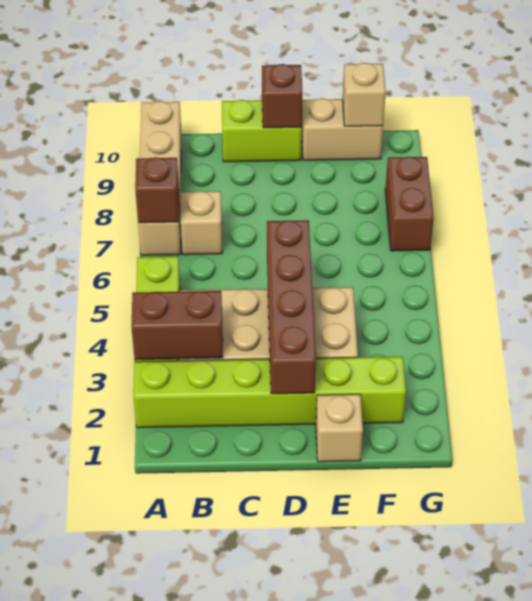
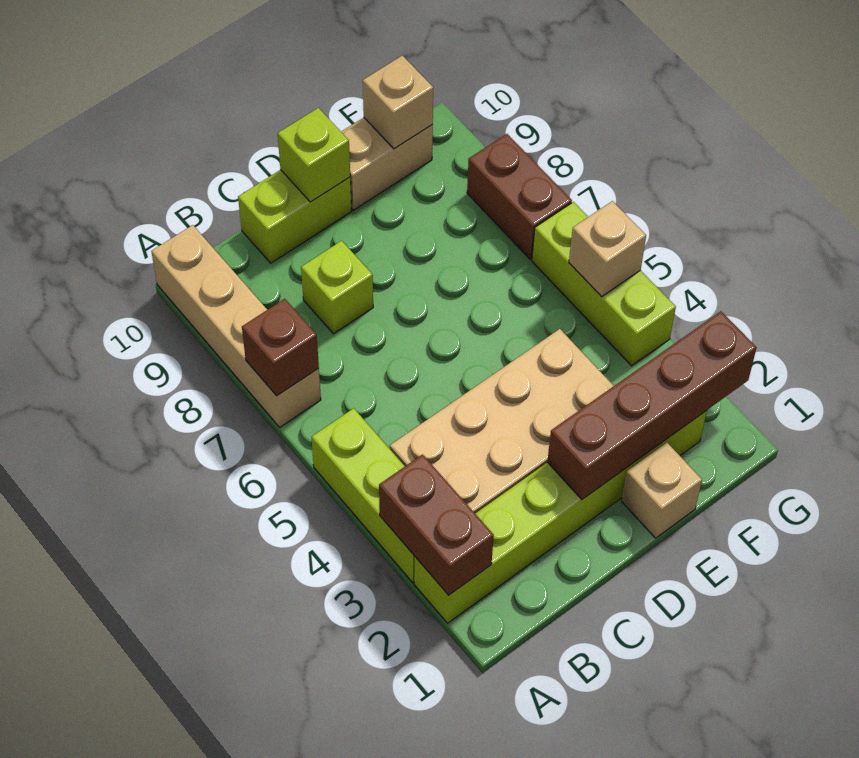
brown brick A3:B3 level 2 -> brown brick A2:A3 level 2
tan brick B7 level 1 -> tan brick G5 level 2
none -> lime brick C8 level 1
brown brick D2:D5 level 2 -> brown brick D2:G2 level 2
brown brick D10 level 2 -> lime brick D10 level 2
none -> lime brick G4:G6 level 1

